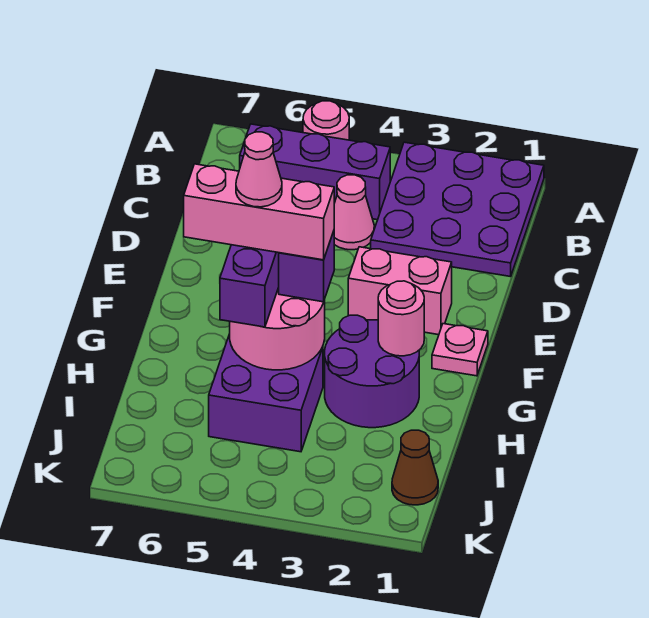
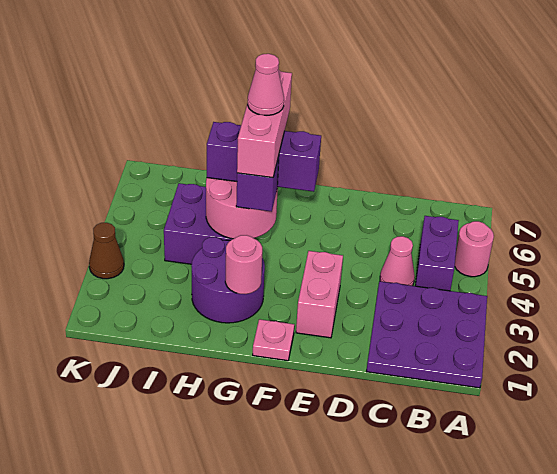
purple brick B4:B6 level 1 -> purple brick B4:B5 level 1
brown cone J1 level 1 -> brown cone K3 level 1

